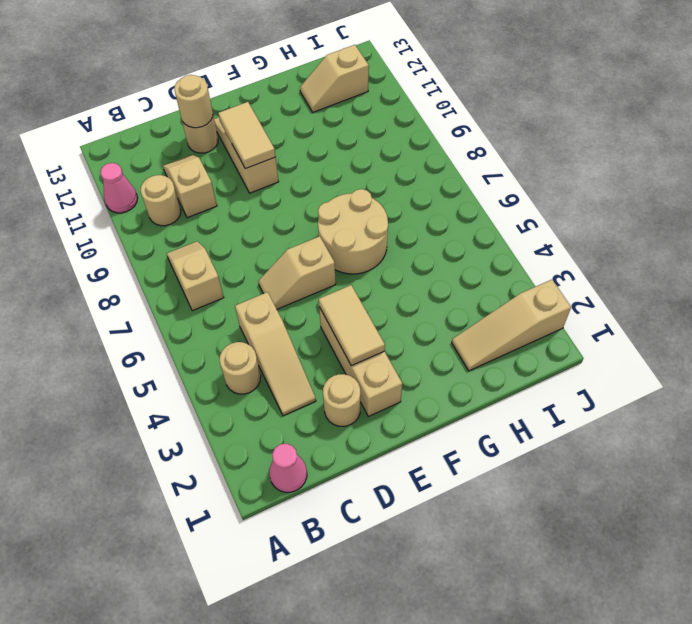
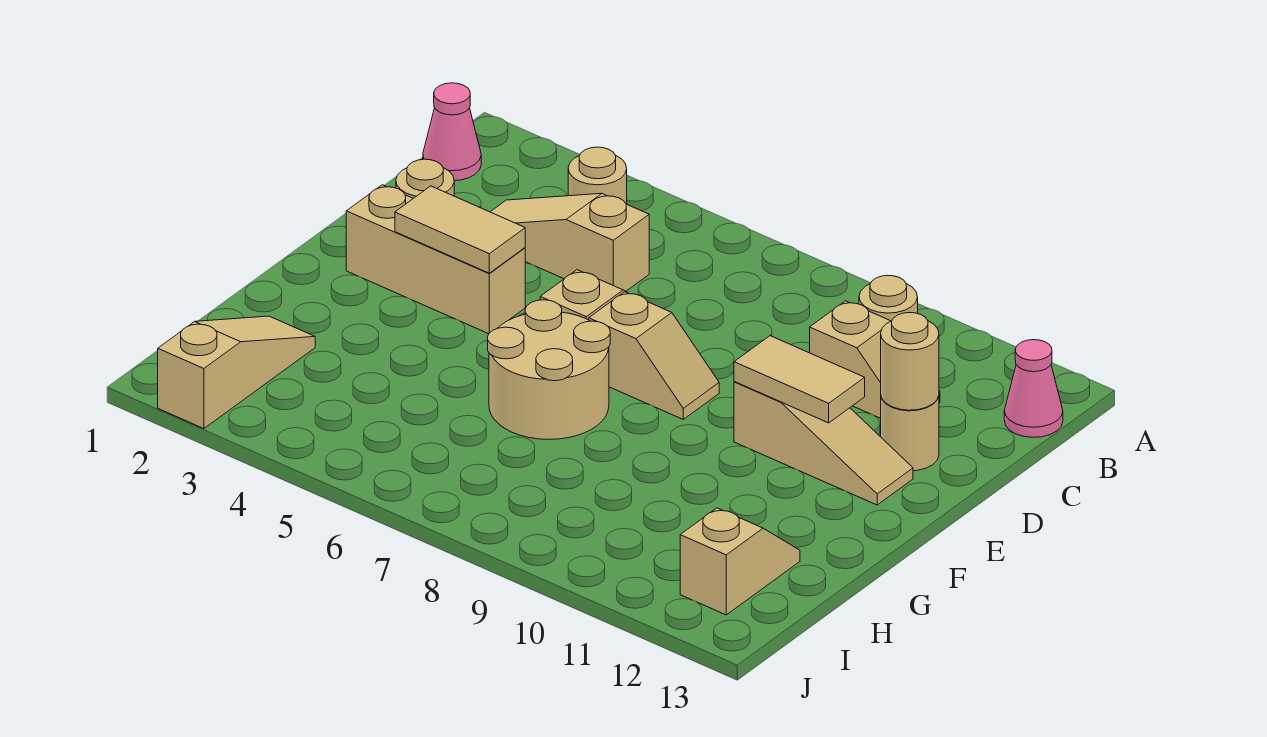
pink cone A11 level 1 -> pink cone B13 level 1
tan slope B7:B8 level 1 top 7 -> tan slope E7:E8 level 1 top 7

